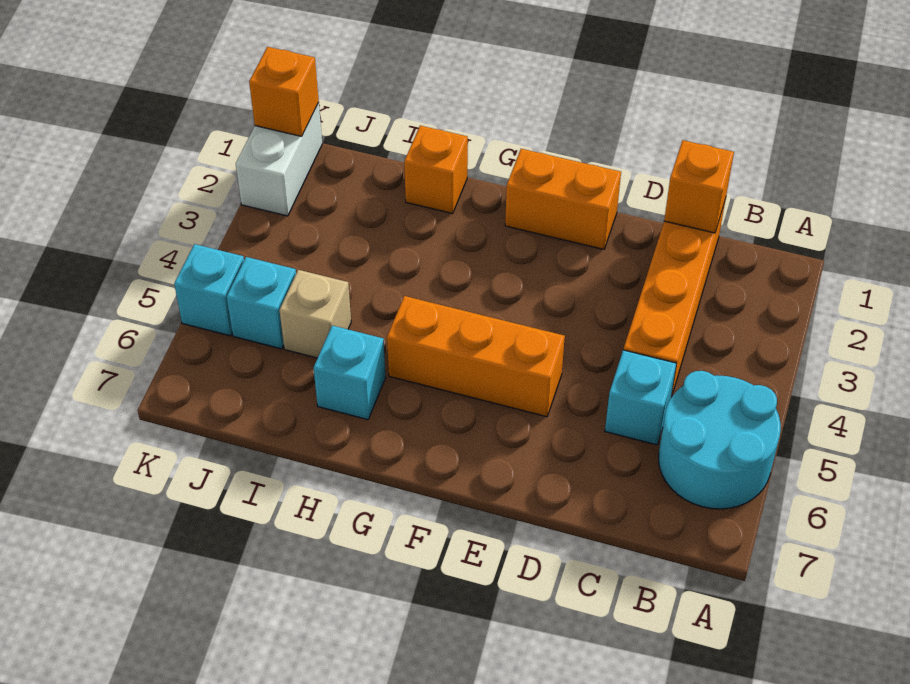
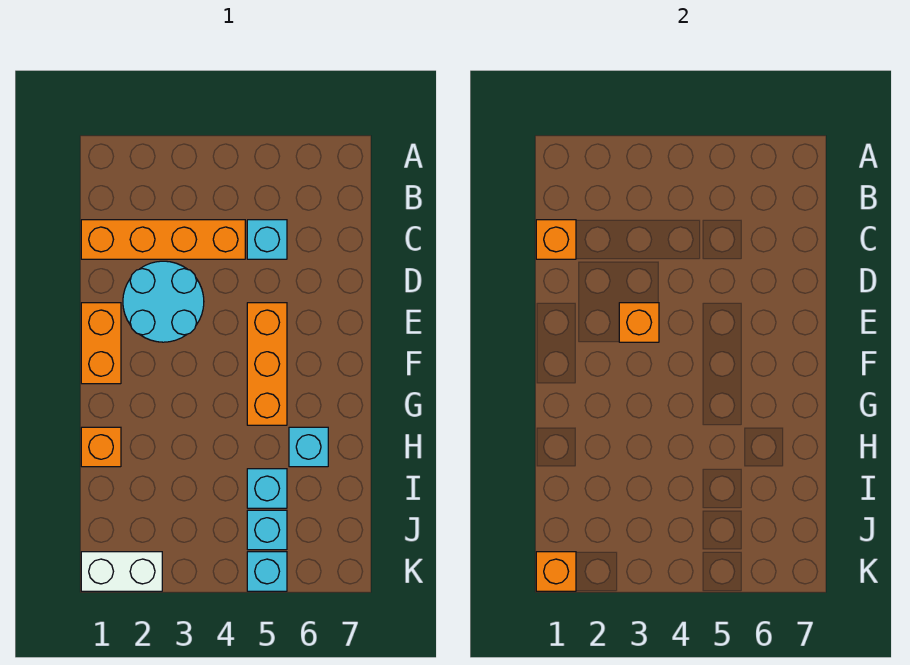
cyan round brick A5:B6 level 1 -> cyan round brick D2:E3 level 1
none -> orange brick E3 level 2
tan brick I5 level 1 -> cyan brick I5 level 1

